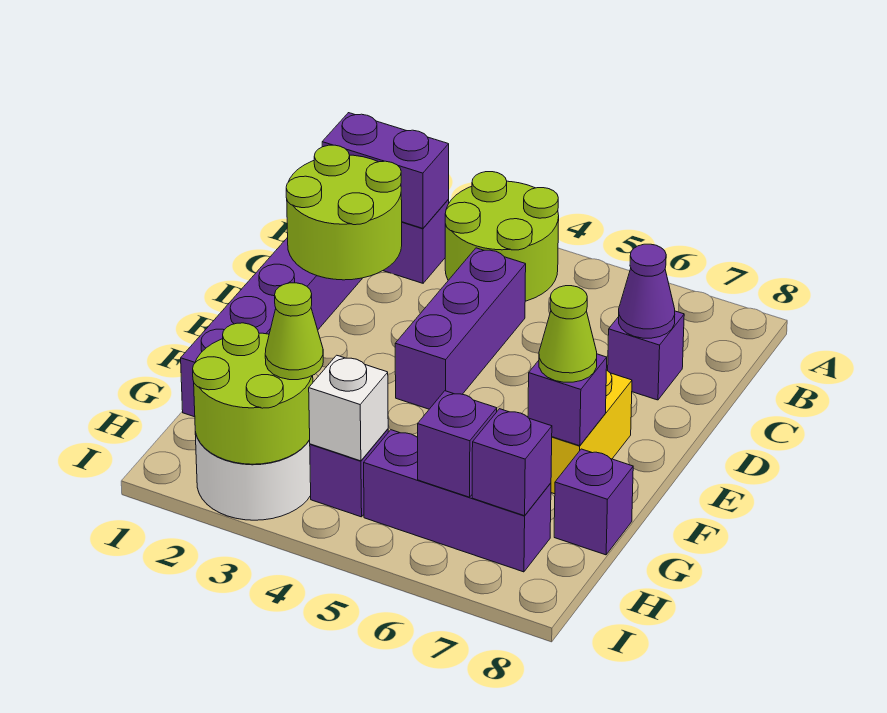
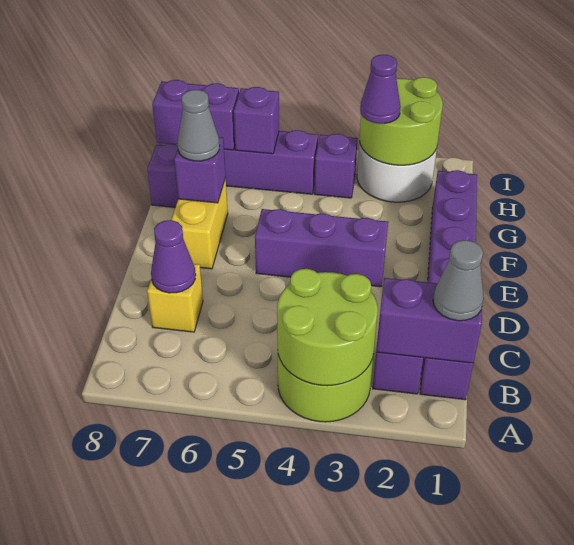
none -> grey cone B1 level 3
lime round brick C1:D2 level 2 -> lime round brick A3:B4 level 2
purple brick C4:E4 level 1 -> purple brick E3:E5 level 1
purple brick C7 level 1 -> yellow brick C7 level 1
lime cone F7 level 3 -> grey cone F7 level 3
lime cone H3 level 3 -> purple cone H3 level 3
white brick H4 level 2 -> none
purple brick H7 level 2 -> purple brick H7:H8 level 2

